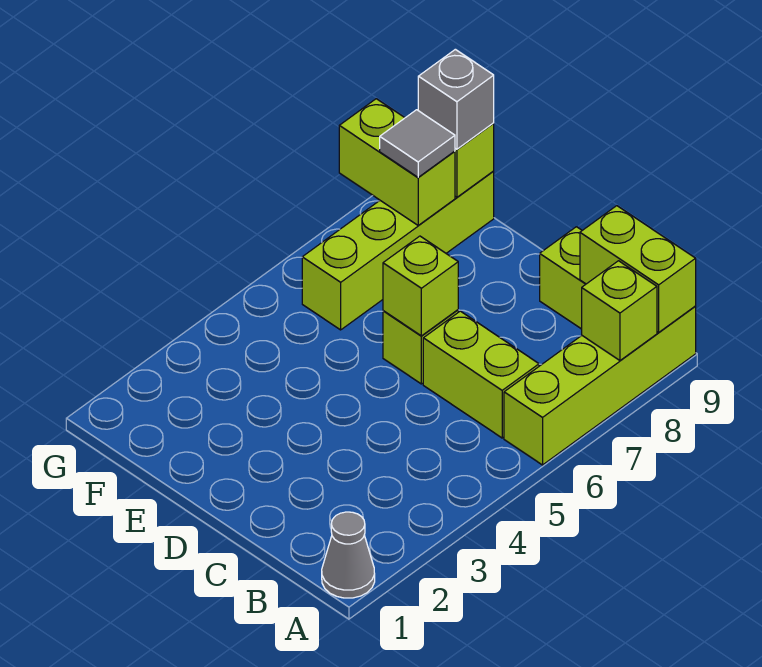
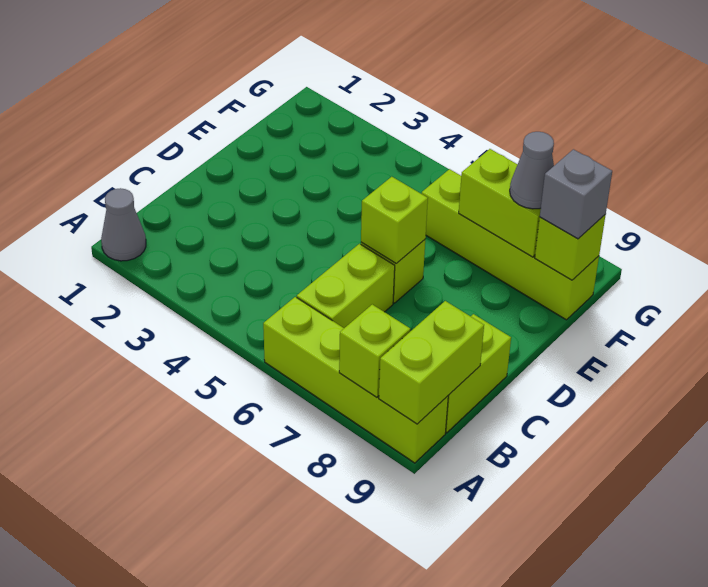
lime brick F8:G8 level 2 -> lime brick F7:F8 level 2
grey tile F8 level 3 -> grey cone F8 level 3

